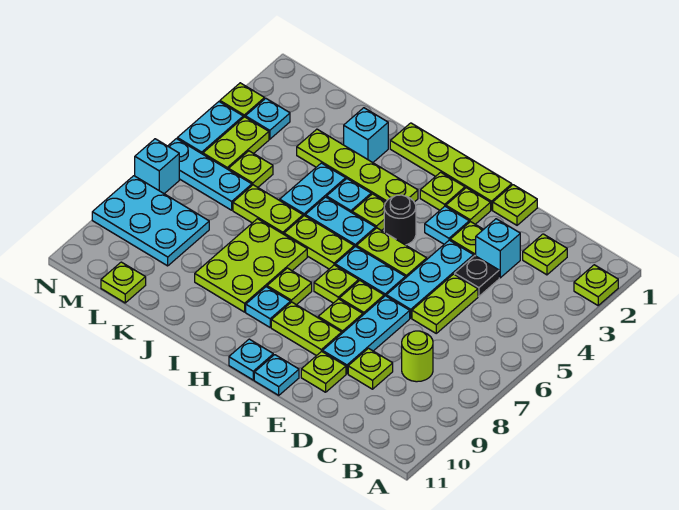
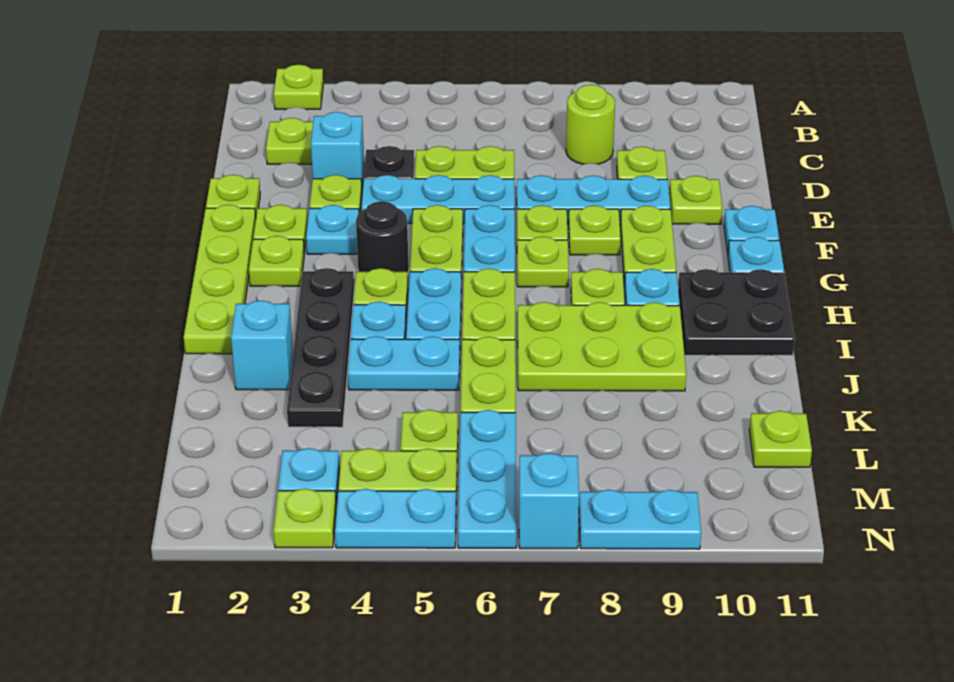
lime plate H3:K3 level 1 -> black plate H3:K3 level 1
none -> black plate H10:I11 level 1
cyan plate L8:N9 level 1 -> cyan plate N8:N9 level 1

